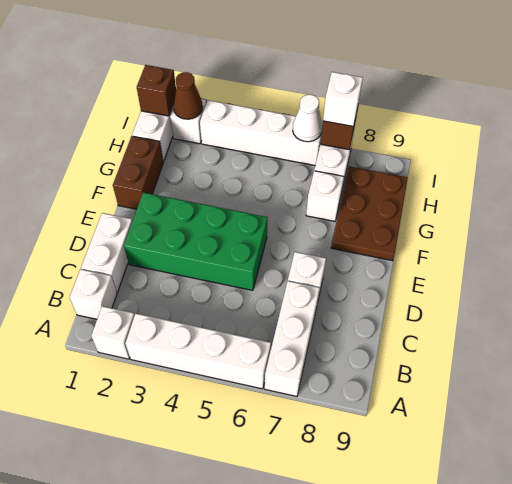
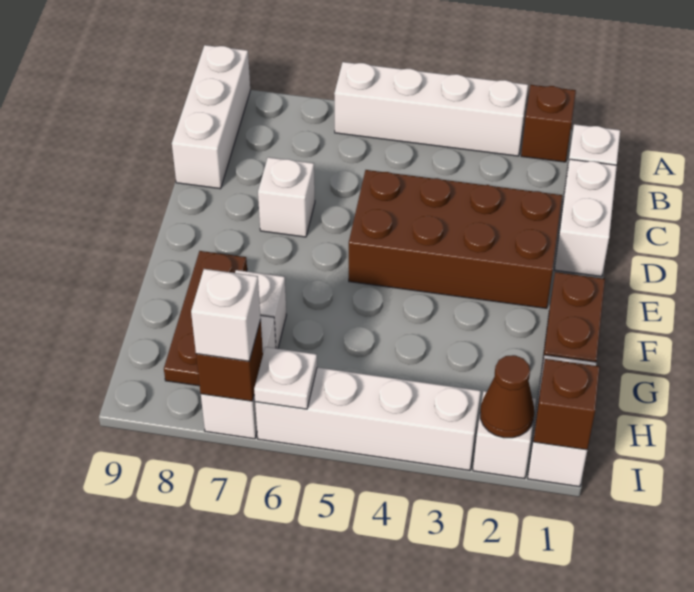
white brick A2 level 1 -> brown brick A2 level 1
white brick A7:C7 level 1 -> white brick A9:C9 level 1
green brick D2:E5 level 1 -> brown brick D2:E5 level 1
brown plate F8:H9 level 1 -> brown plate F8:H8 level 1
white cone I6 level 2 -> white plate I6 level 2

